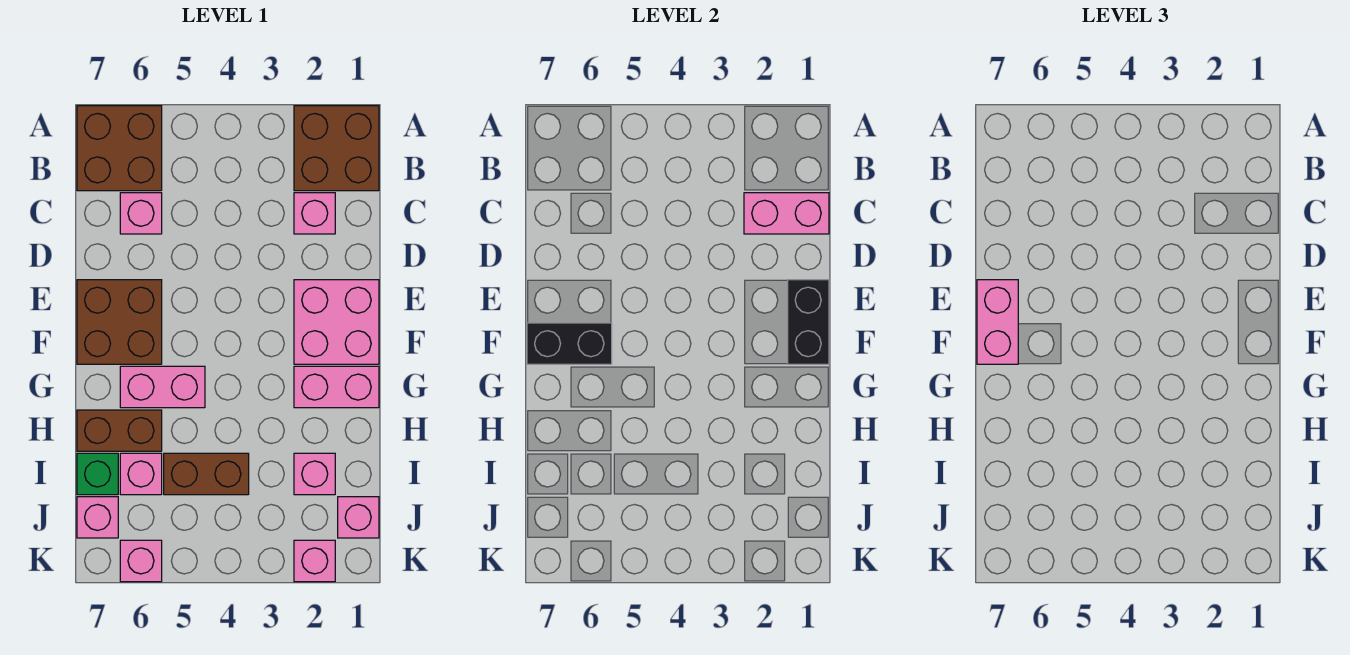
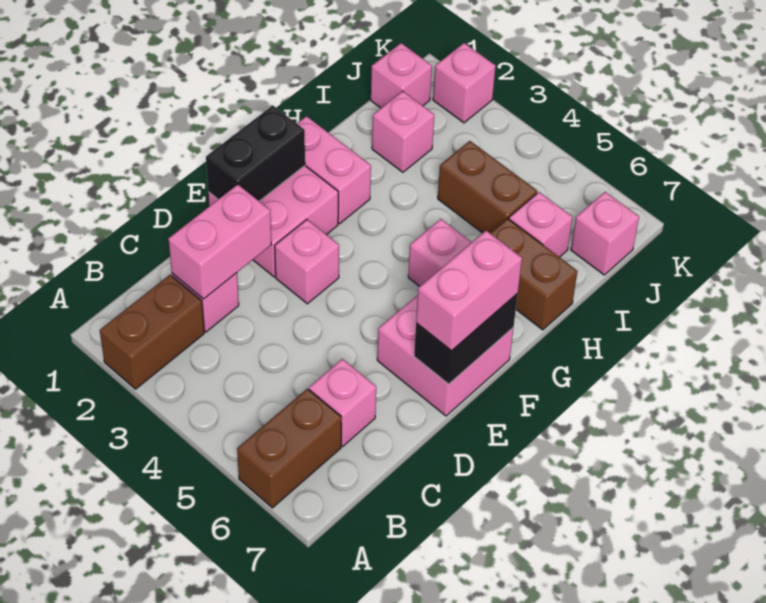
brown brick A1:B2 level 1 -> brown brick A2:B2 level 1
brown brick A6:B7 level 1 -> brown brick A6:B6 level 1
pink brick C1:C2 level 2 -> pink brick C2:D2 level 2
brown brick E6:F7 level 1 -> pink brick E6:F7 level 1
black brick F6:F7 level 2 -> black brick E7:F7 level 2
green brick I7 level 1 -> none
pink brick K6 level 1 -> pink brick E3 level 1

